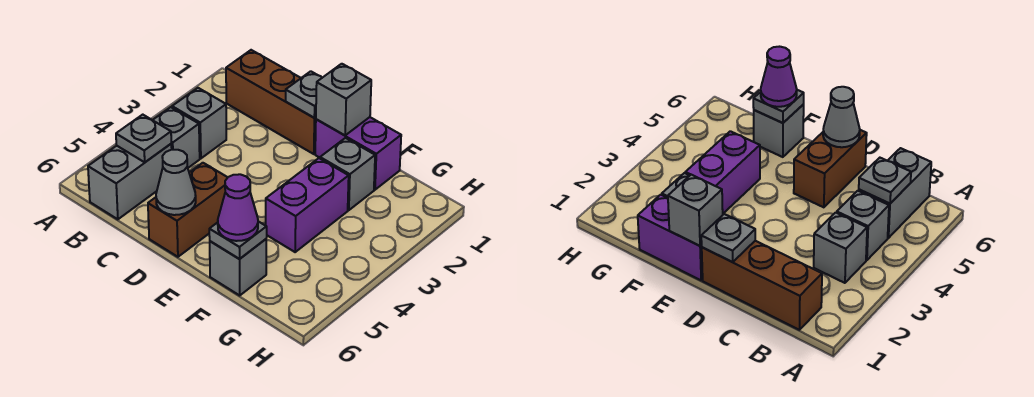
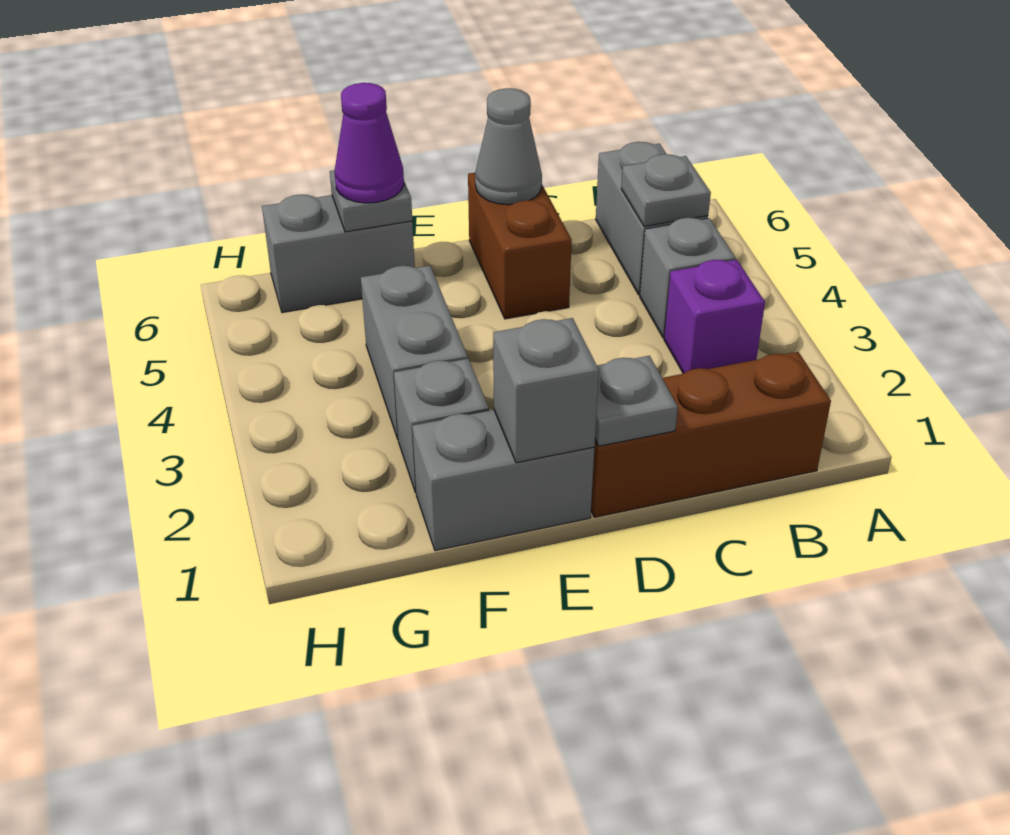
grey brick B3 level 1 -> purple brick B3 level 1
purple brick E1:F1 level 1 -> grey brick E1:F1 level 1
purple brick F3:F4 level 1 -> grey brick F3:F4 level 1
grey brick F6 level 1 -> grey brick F6:G6 level 1

